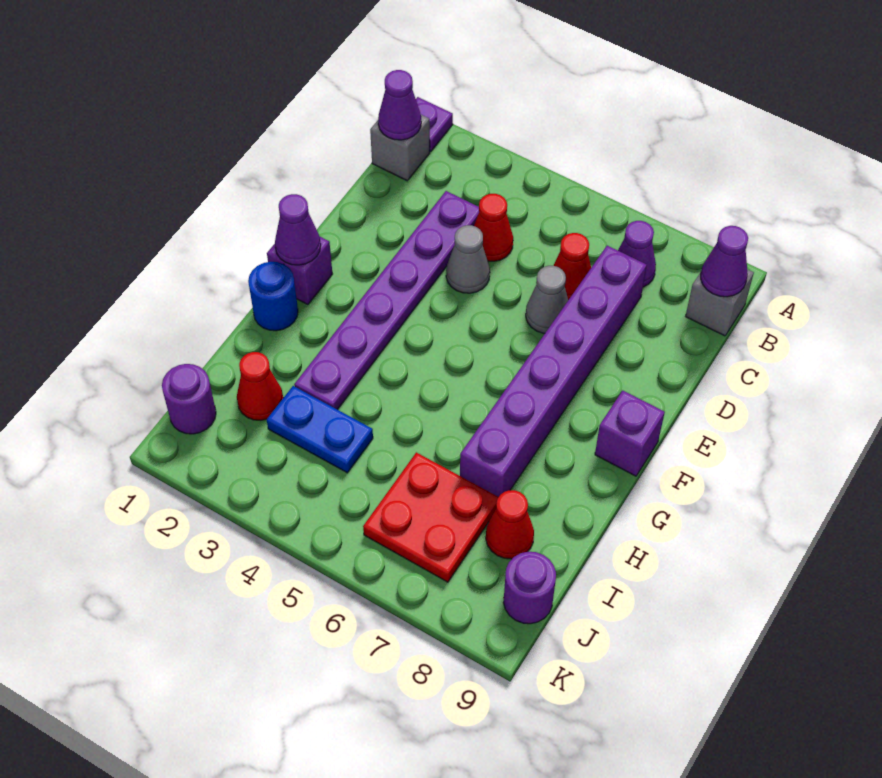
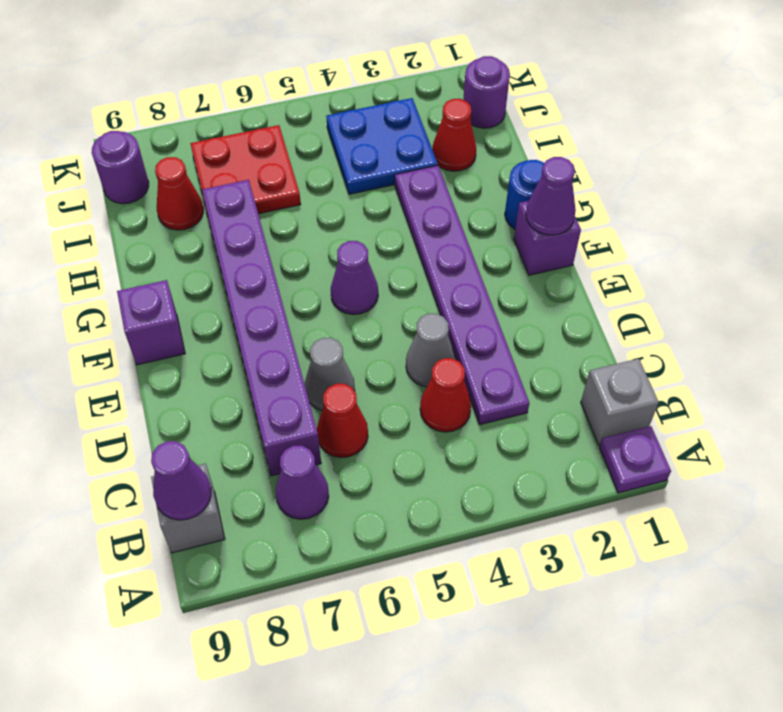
purple cone B1 level 2 -> purple cone F5 level 1
blue plate I3:I4 level 1 -> blue plate I3:J4 level 1

